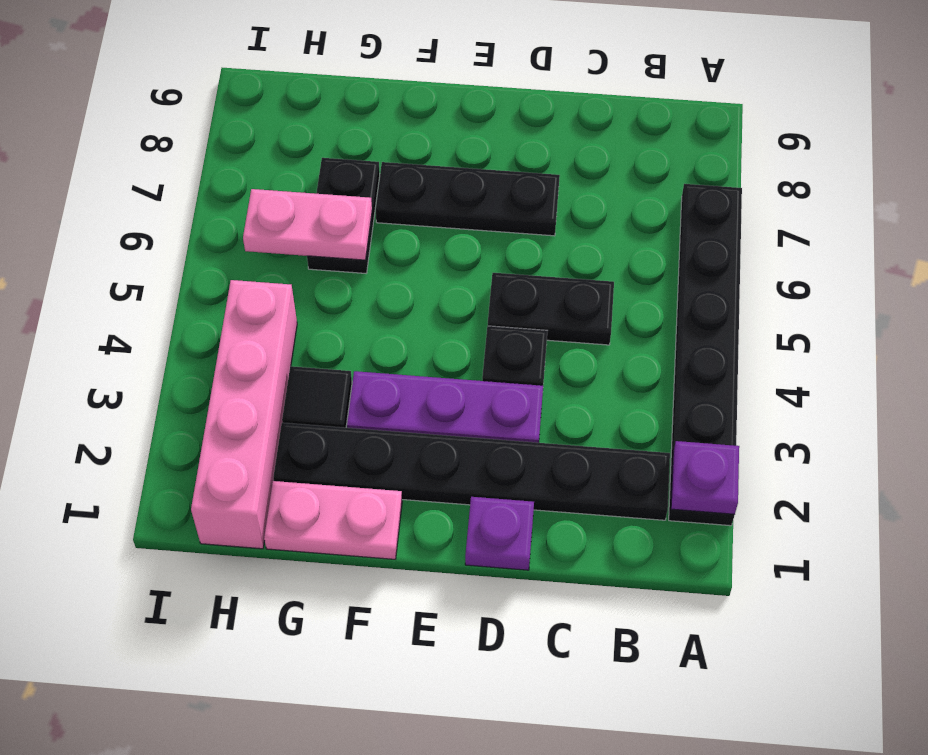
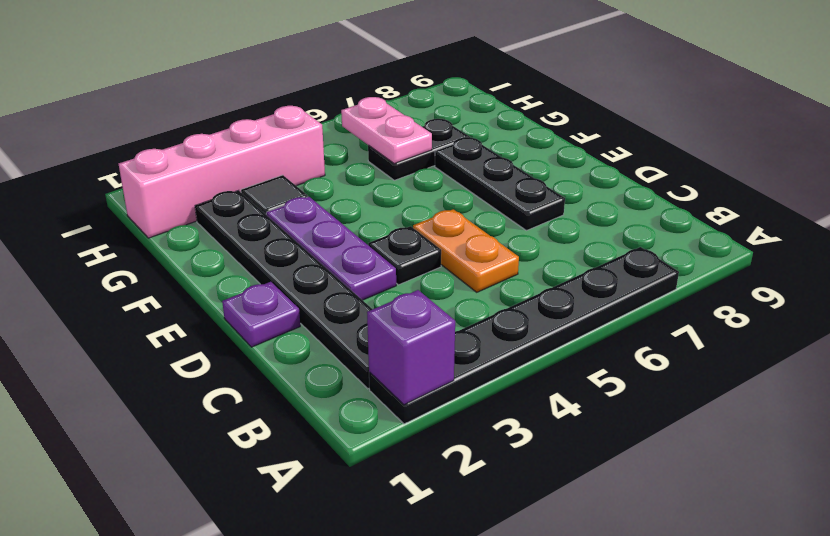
purple plate A2 level 2 -> purple brick A2 level 2
black plate C5:D5 level 1 -> orange plate C5:D5 level 1
pink plate F1:G1 level 1 -> none

